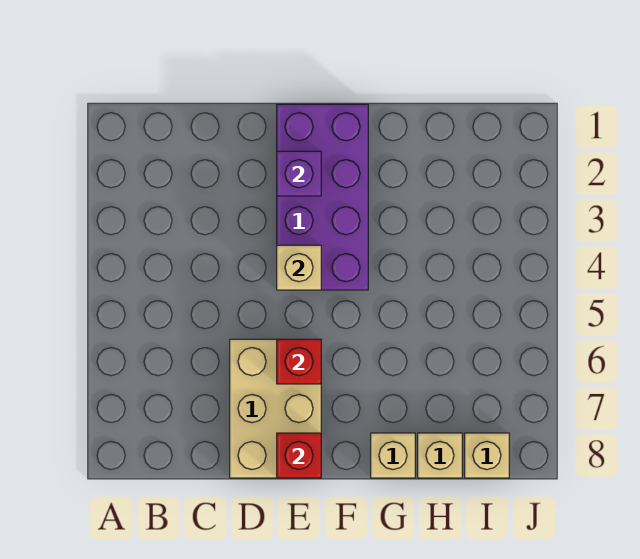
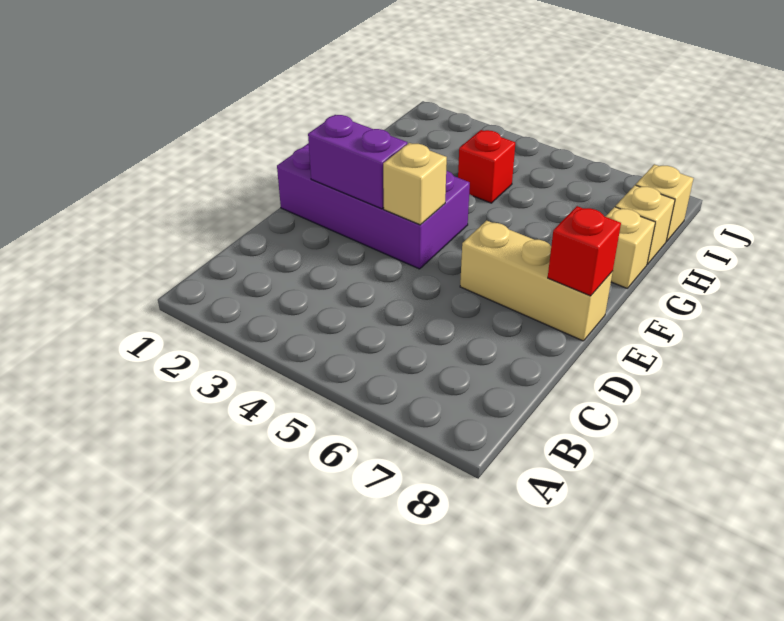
tan brick D6:E8 level 1 -> tan brick E6:E8 level 1
purple brick E2 level 2 -> purple brick E2:E3 level 2
red brick E6 level 2 -> red brick H4 level 1

